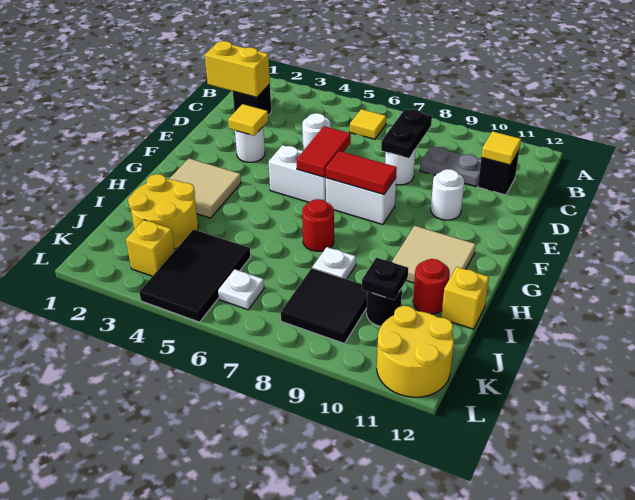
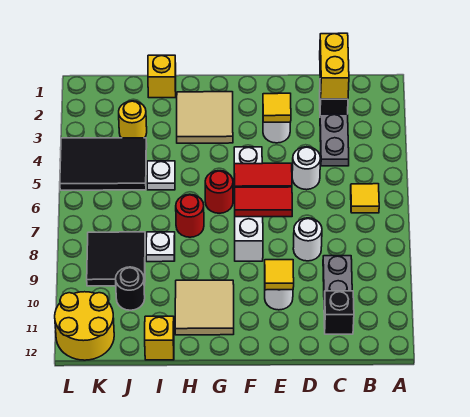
none -> grey plate C3:C4 level 1
black plate C8:D8 level 2 -> none
yellow tile C11 level 2 -> yellow tile E10 level 2
red tile F7:F8 level 2 -> red tile E7:F7 level 2
yellow round brick I2:J3 level 1 -> yellow round brick J3 level 1
red round brick I11 level 1 -> red round brick G6 level 1
black plate J10 level 2 -> none
yellow brick K3 level 1 -> yellow brick I1 level 1
white plate K6 level 1 -> white plate I5 level 1

